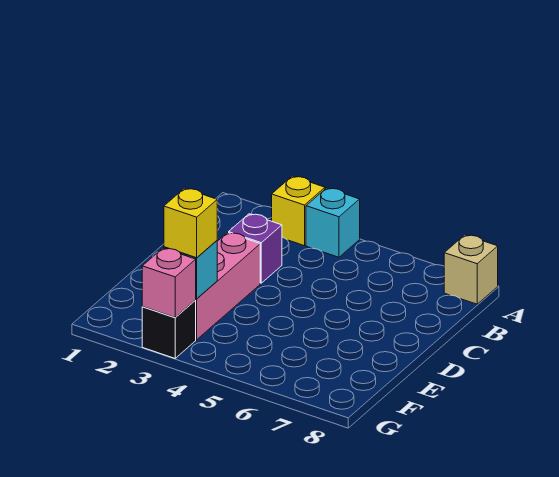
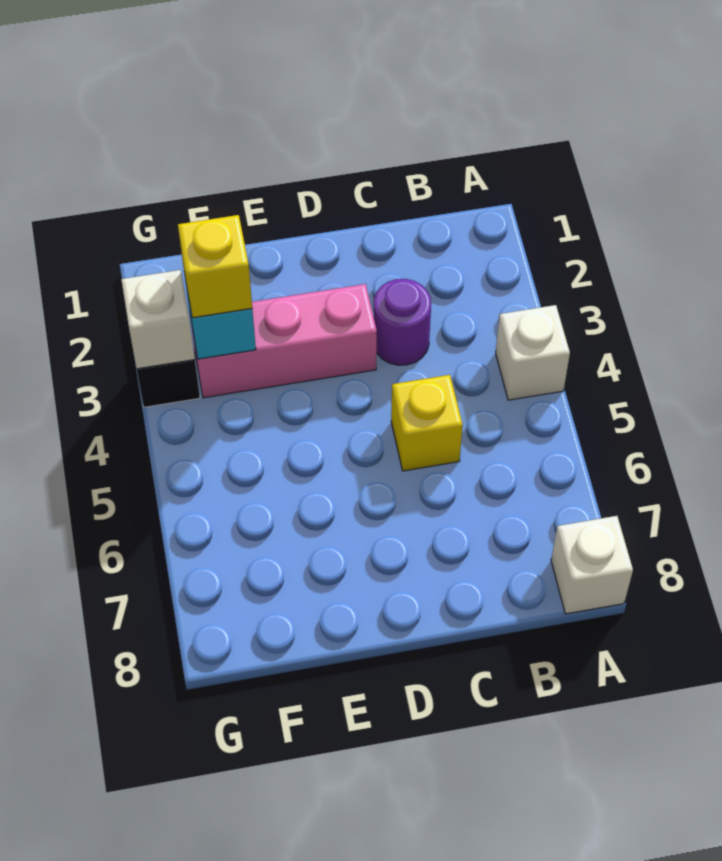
yellow brick A3 level 1 -> yellow brick C5 level 1
cyan brick A4 level 1 -> white brick A4 level 1
tan brick A8 level 1 -> white brick A8 level 1
purple brick C3 level 1 -> purple round brick C3 level 1
pink brick G3 level 2 -> white brick G3 level 2

